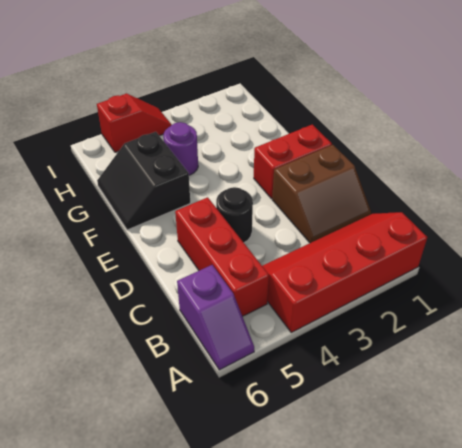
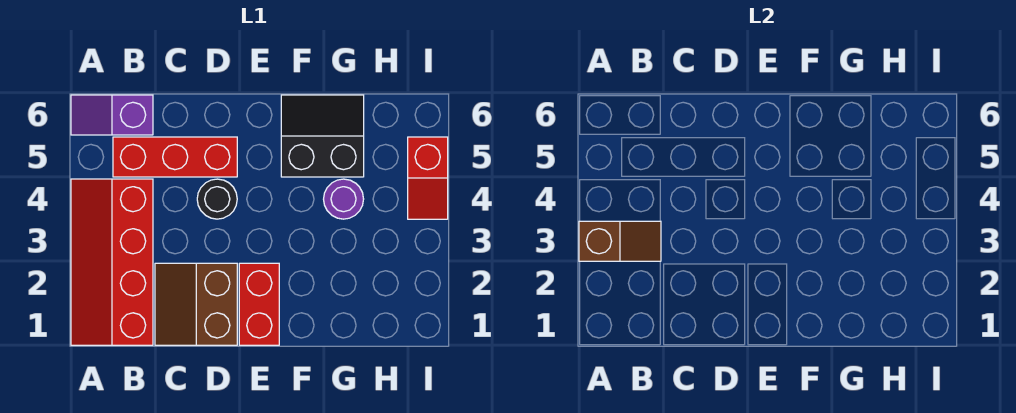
red slope A1:B4 level 1 top A -> red slope A1:B4 level 1 top B
none -> brown slope A3:B3 level 2 top A

